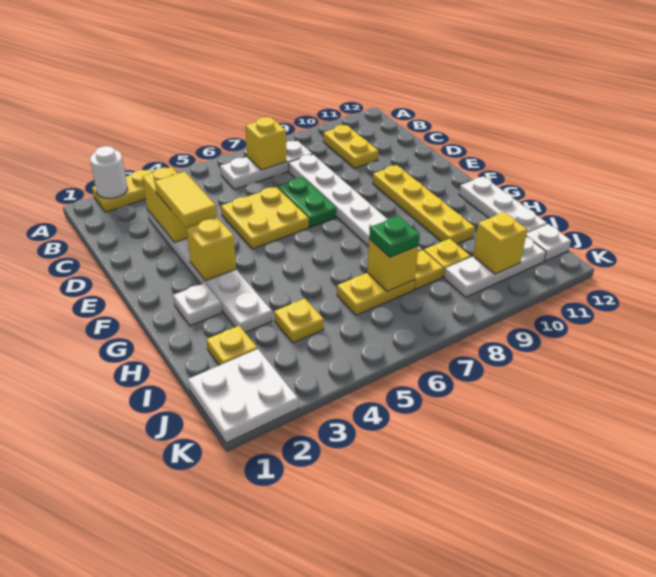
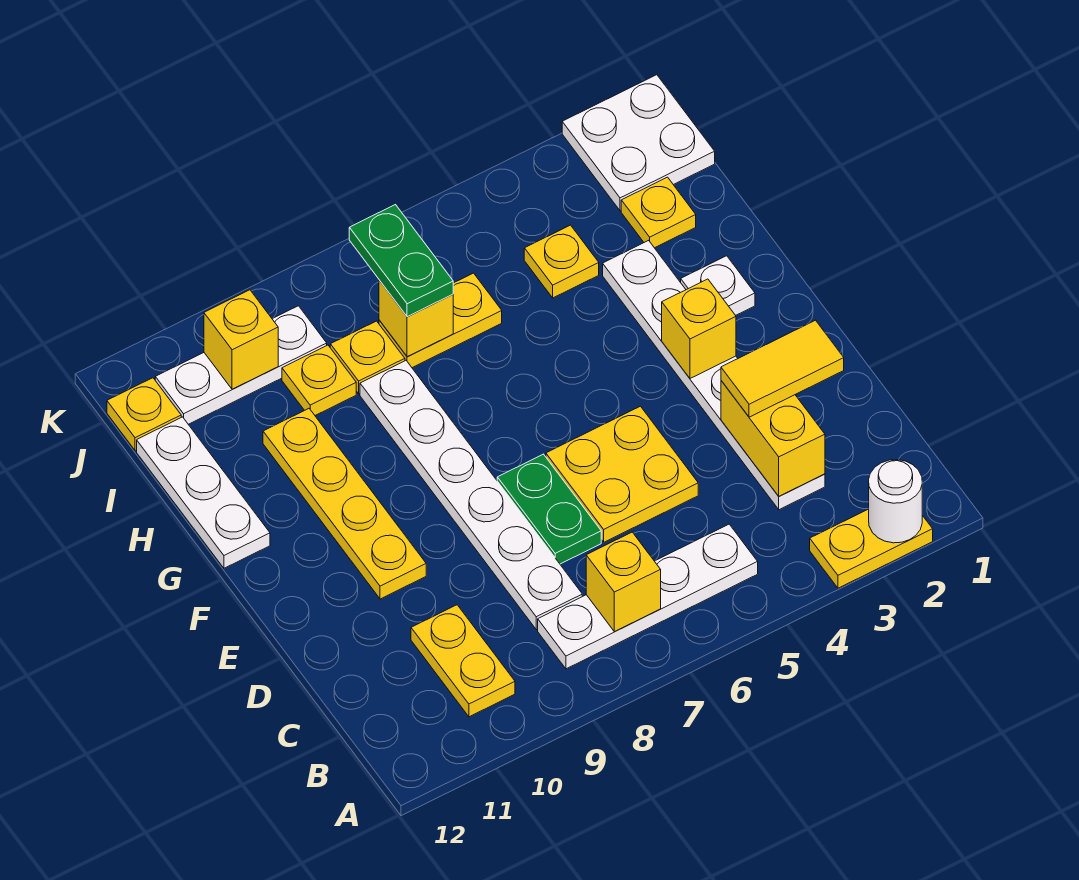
white plate B6:B8 level 1 -> white plate B5:B8 level 1
yellow tile D3:E3 level 3 -> yellow tile D2:D3 level 3
green plate I7 level 3 -> green plate I7:J7 level 3
white plate J12 level 1 -> yellow plate J12 level 1

